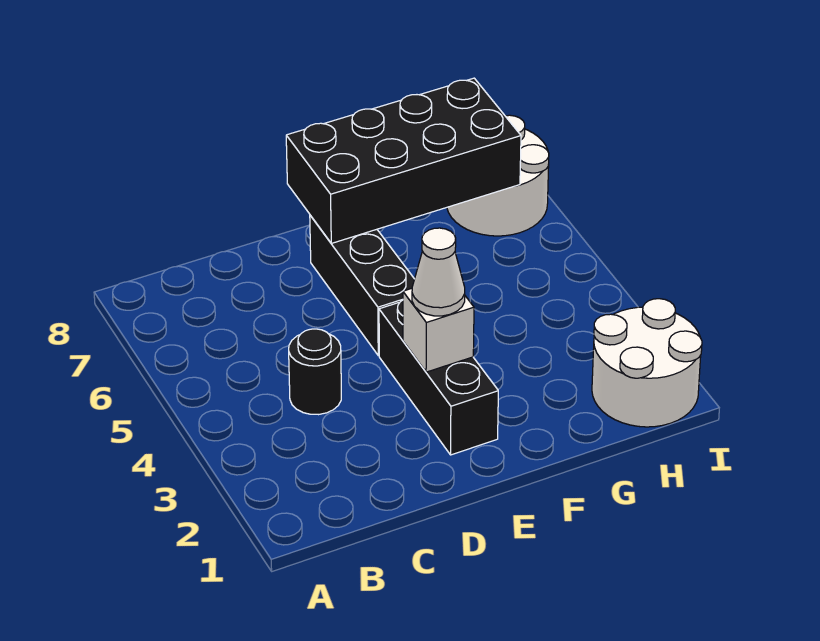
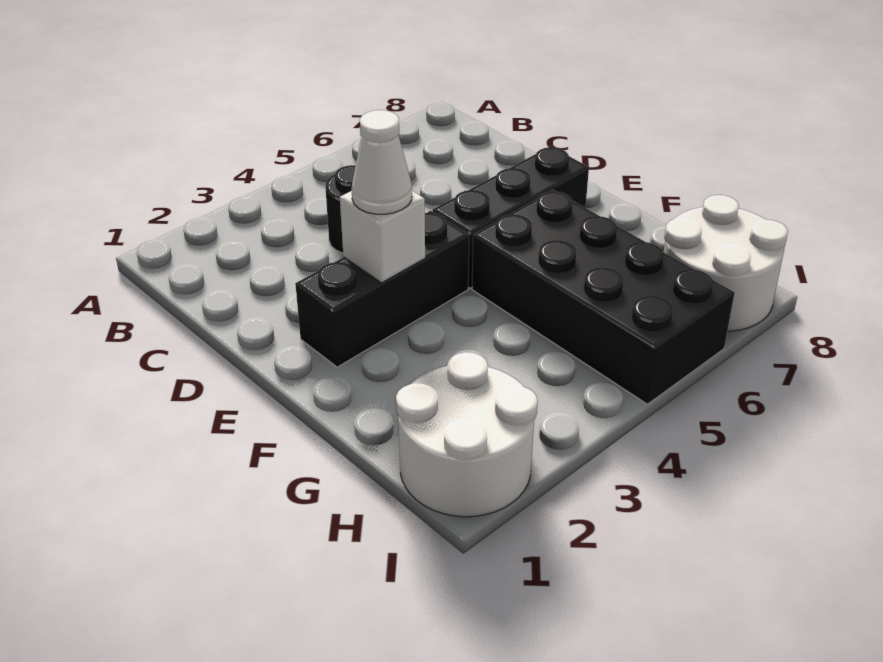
black brick E7:H8 level 2 -> black brick F5:I6 level 1

